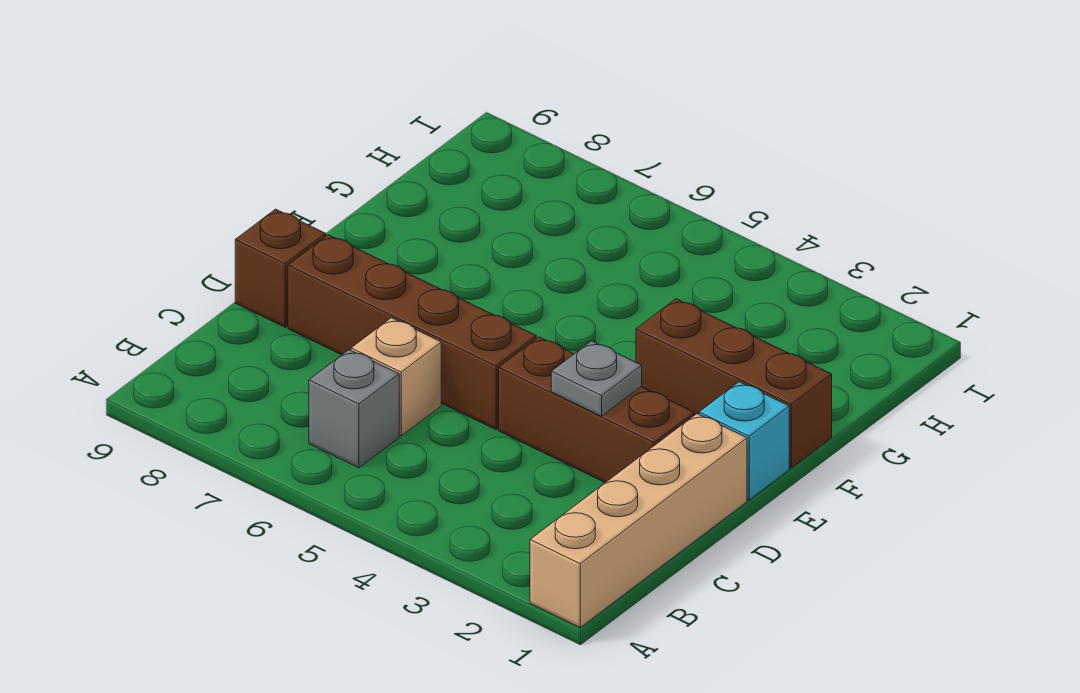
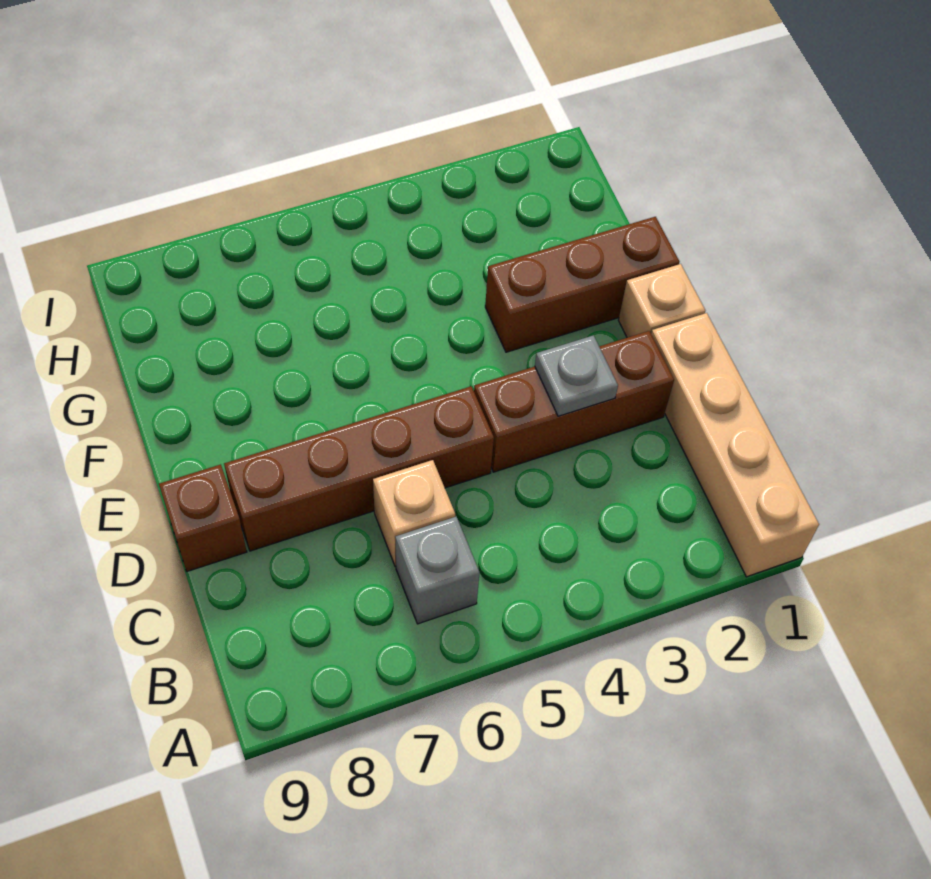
cyan brick E1 level 1 -> tan brick E1 level 1

